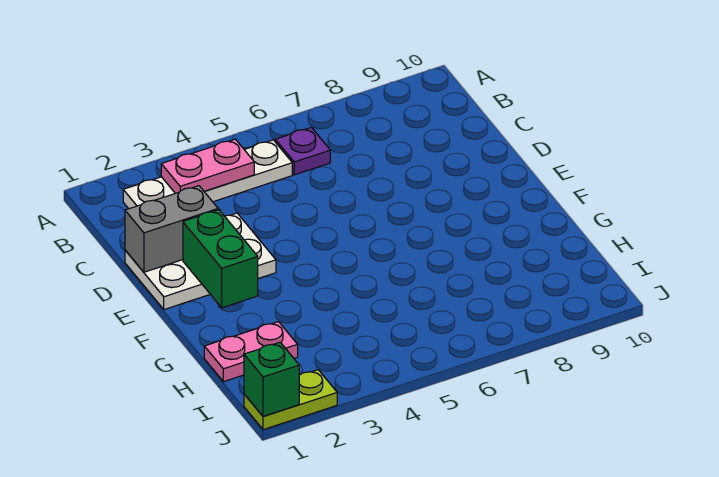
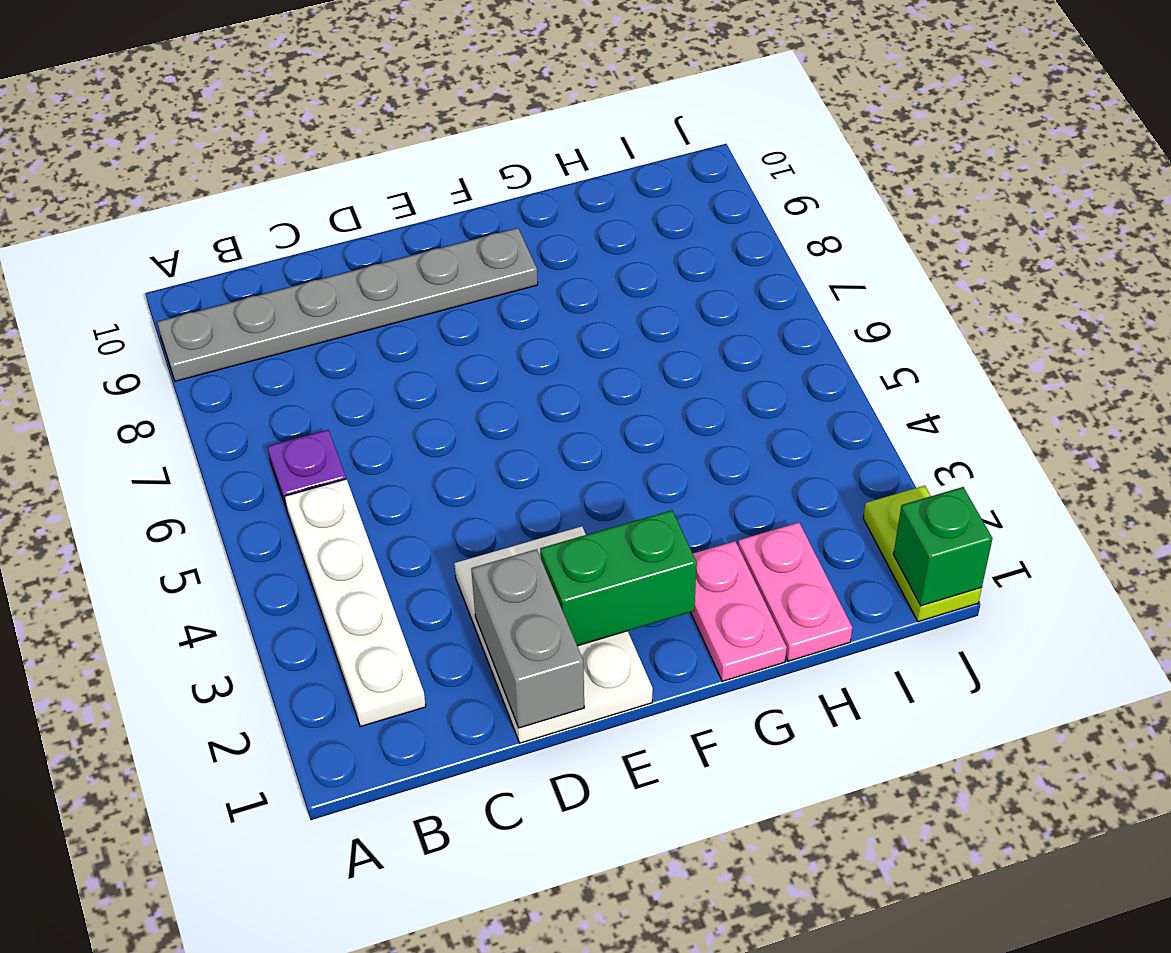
none -> grey plate A9:F9 level 1
pink plate B3:B4 level 2 -> pink plate G1:G2 level 1

